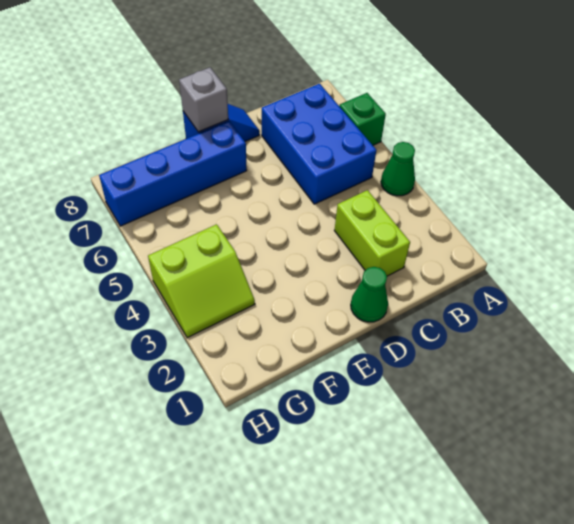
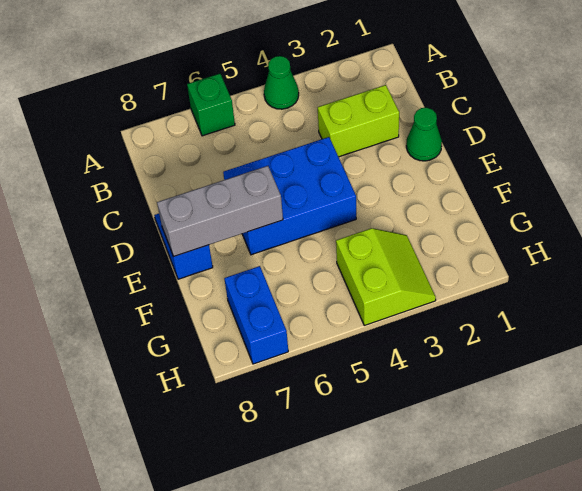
blue brick B5:C7 level 1 -> blue brick D4:E6 level 1
blue brick E7:H7 level 1 -> blue brick G7:H7 level 1
grey brick E8 level 2 -> grey brick E6:E8 level 2

